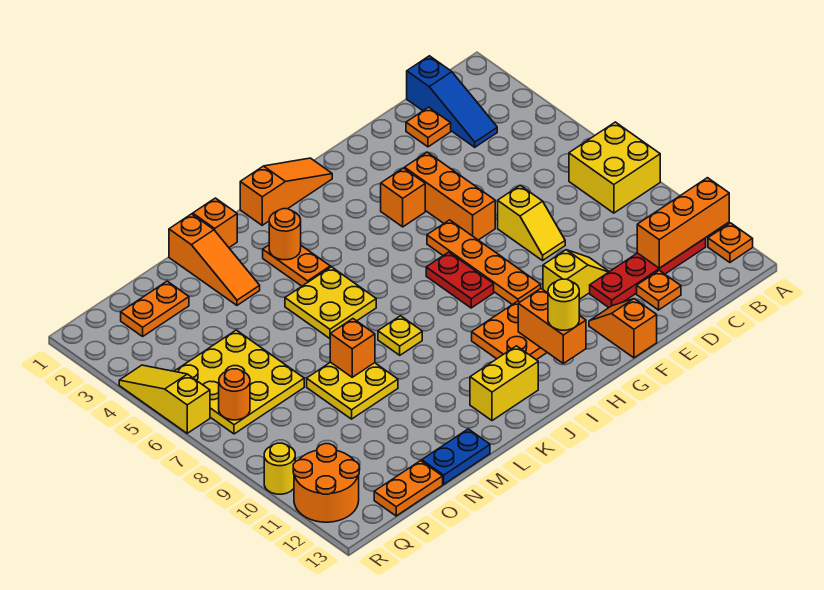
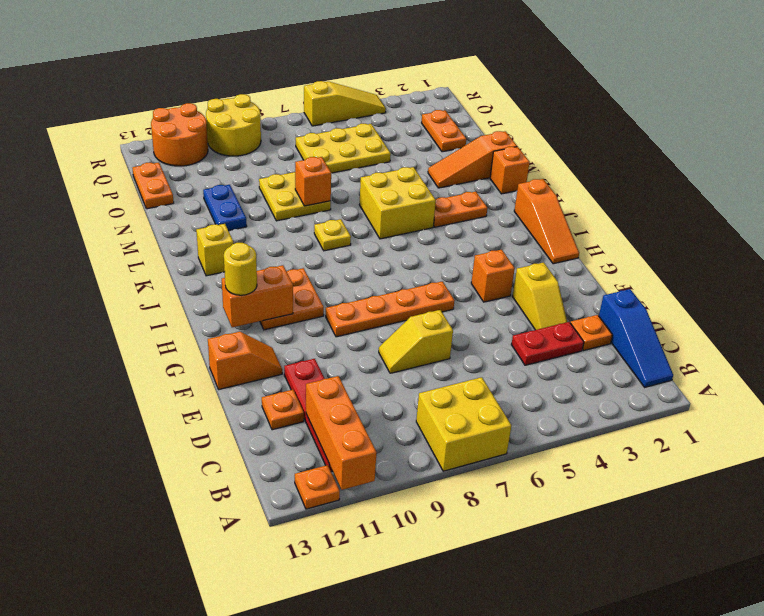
blue slope C1:C3 level 1 top 1 -> blue slope B1:D1 level 1 top D
yellow slope E10:F10 level 1 top F -> yellow slope E3:F3 level 1 top F
orange brick F4:F6 level 1 -> none
red plate H7:H8 level 1 -> red plate D3:D4 level 1
yellow brick J12:K12 level 1 -> yellow brick K12 level 1
orange round brick K3 level 2 -> none
yellow plate K5:L6 level 1 -> yellow brick K5:L6 level 1
blue plate M13:N13 level 1 -> blue plate M11:N11 level 1
yellow plate O5:Q7 level 1 -> yellow plate O5:P7 level 1
orange round brick Q7 level 2 -> none
yellow round brick R10 level 1 -> yellow round brick Q9:R10 level 1

